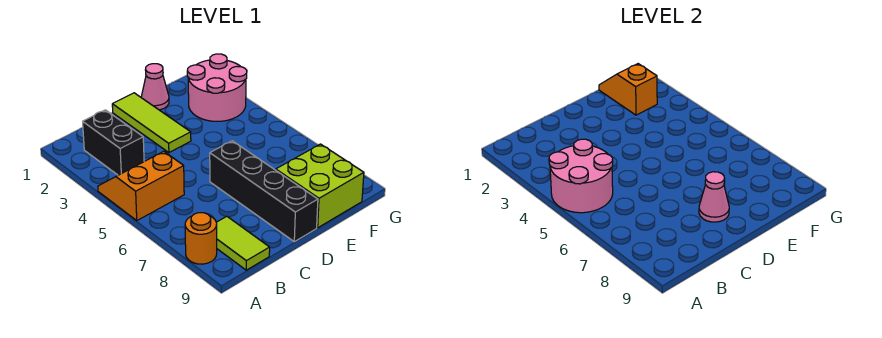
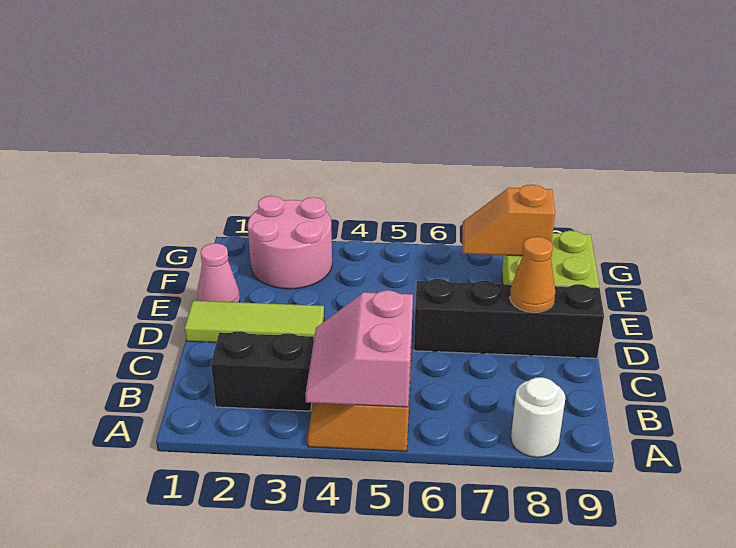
pink round brick A4:B5 level 2 -> pink slope A4:B5 level 2 top 5
orange round brick A8 level 1 -> white round brick A8 level 1
lime tile B8:B9 level 1 -> none
pink cone D8 level 2 -> orange cone D8 level 2
orange slope F1:F2 level 2 top 2 -> orange slope F7:F8 level 2 top 8

